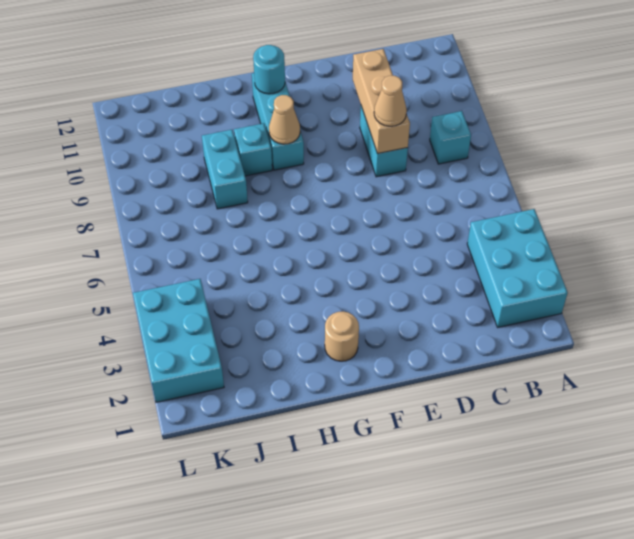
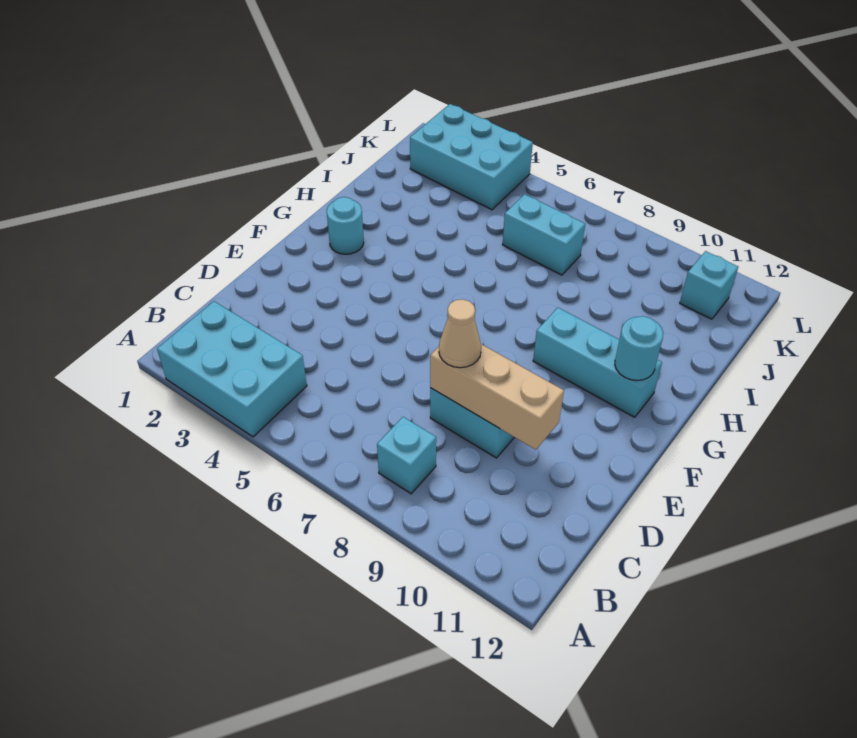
tan round brick G2 level 1 -> cyan round brick G2 level 1
tan cone G9 level 2 -> none
cyan brick H9 level 1 -> cyan brick K11 level 1
cyan brick I8:I9 level 1 -> cyan brick J6:J7 level 1

